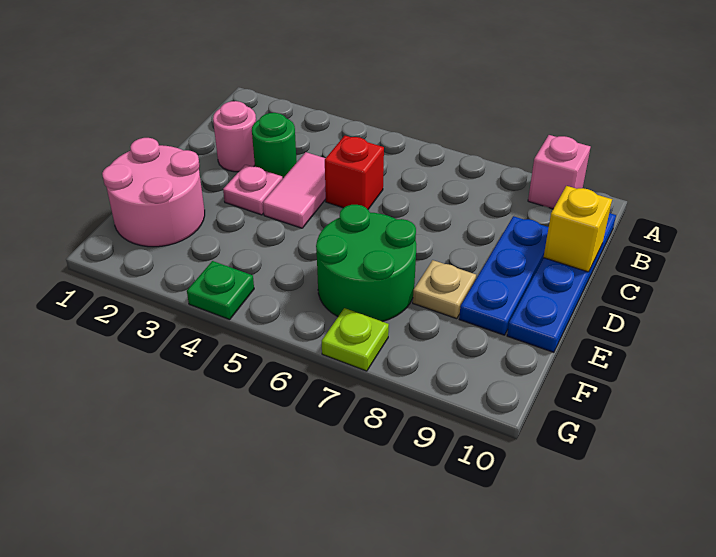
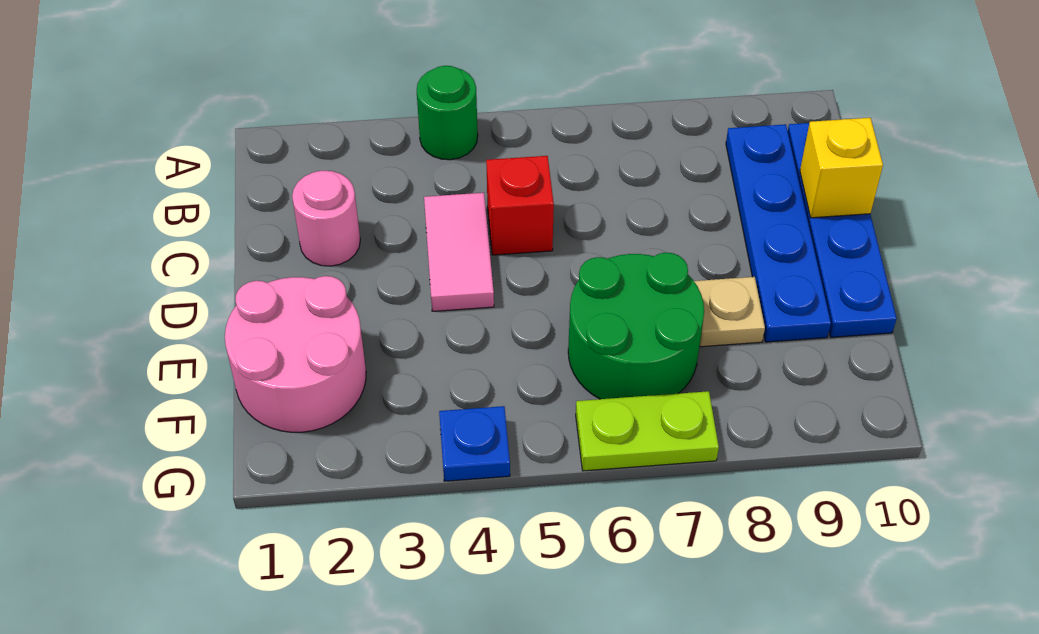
pink brick A9 level 1 -> none
green round brick C3 level 1 -> green round brick A4 level 1
blue plate C9:E9 level 1 -> blue plate B9:E9 level 1
pink plate D3 level 1 -> none
green plate G4 level 1 -> blue plate G4 level 1
lime plate G7 level 1 -> lime plate G6:G7 level 1

